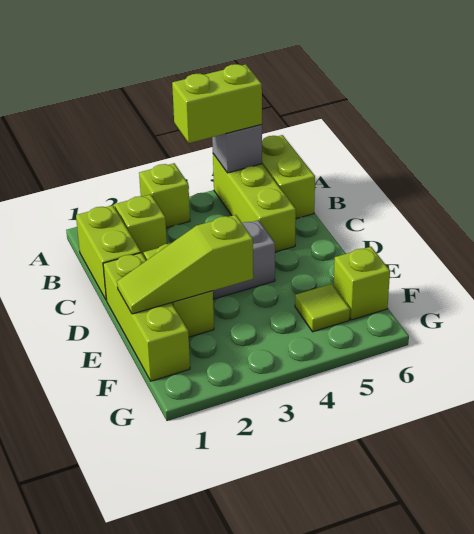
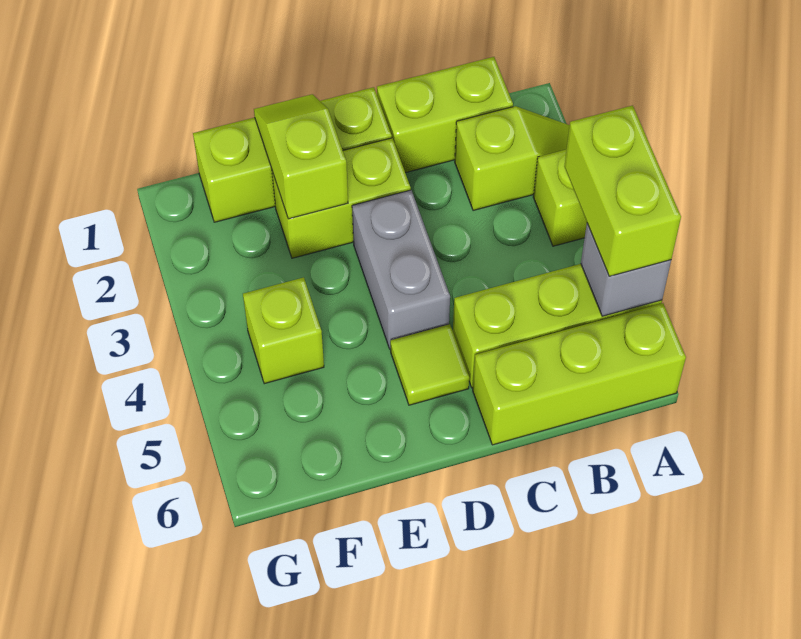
lime brick A6:B6 level 1 -> lime brick A6:C6 level 1
lime slope E1:E3 level 2 top 3 -> lime slope E1:E2 level 2 top 2
lime tile F5 level 1 -> lime tile D5 level 1
lime brick F6 level 1 -> lime brick F4 level 1

